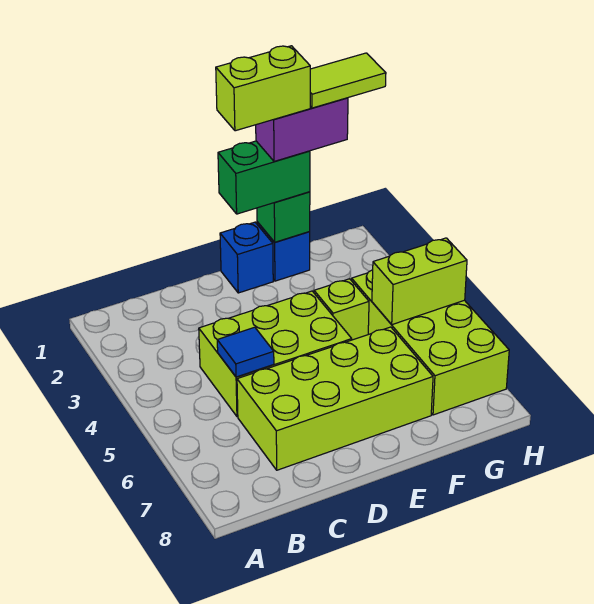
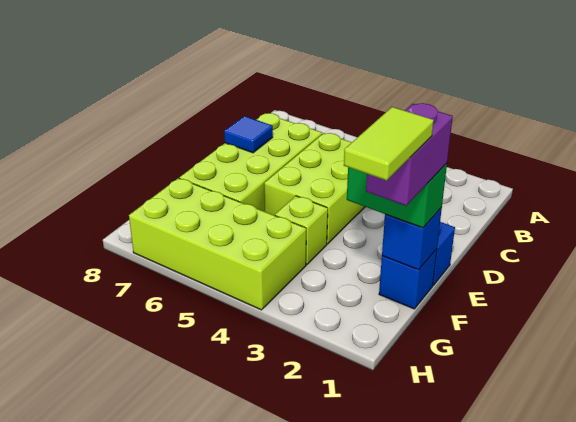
blue tile C5 level 2 -> blue tile D7 level 2
green brick E1:F1 level 3 -> green brick F1:F2 level 3
lime brick E1:F1 level 5 -> none
green brick F1 level 2 -> blue brick F1 level 2
lime brick G5:H5 level 2 -> none

